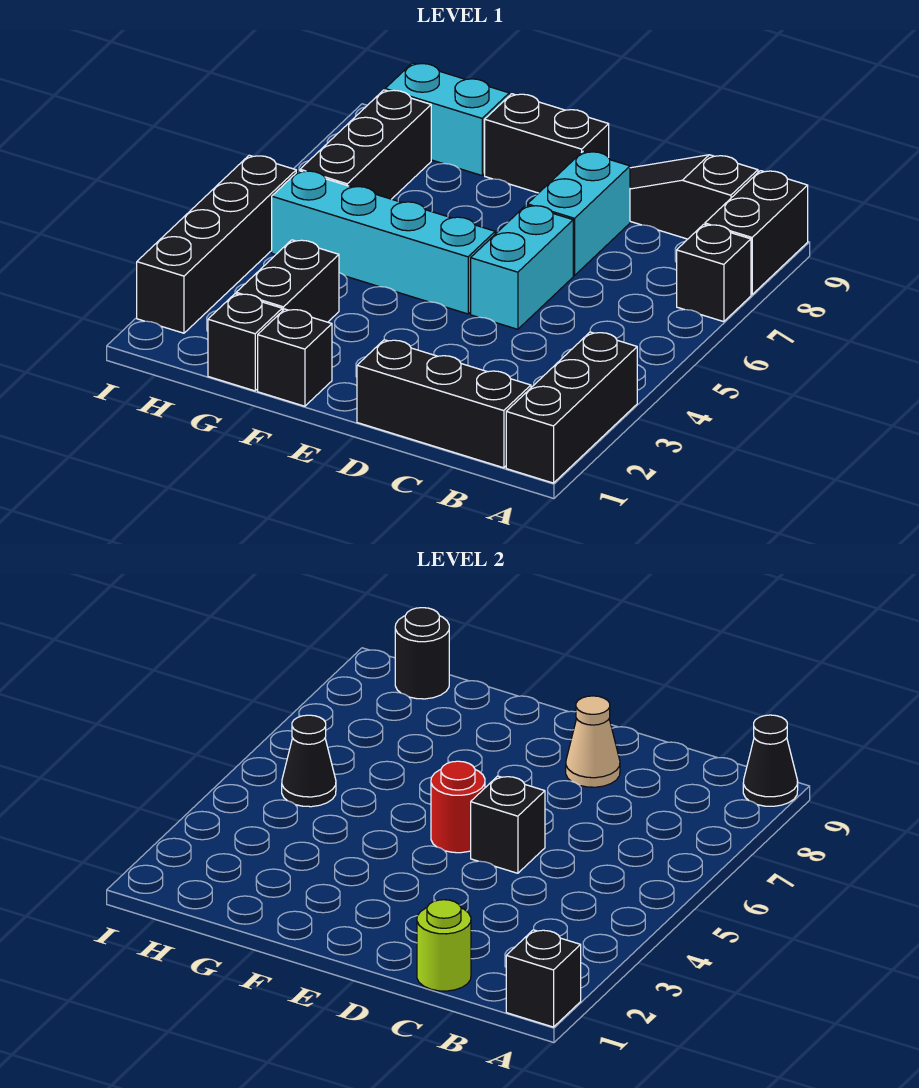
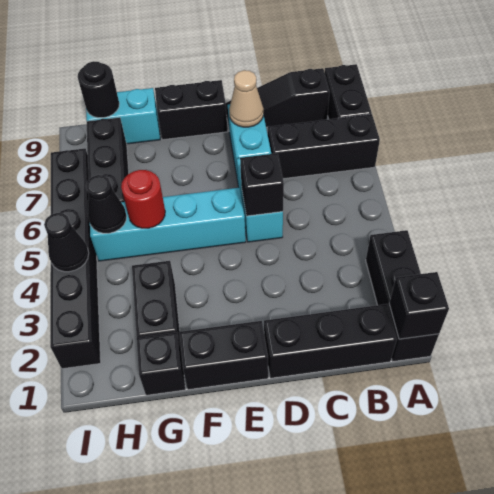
black brick A7 level 1 -> black brick A7:C7 level 1
black cone A9 level 2 -> black cone I4 level 2
lime round brick C1 level 2 -> none
red round brick E5 level 2 -> red round brick G5 level 2
black brick F1 level 1 -> black brick E1:F1 level 1
black brick I2:I5 level 1 -> black brick I2:I7 level 1

